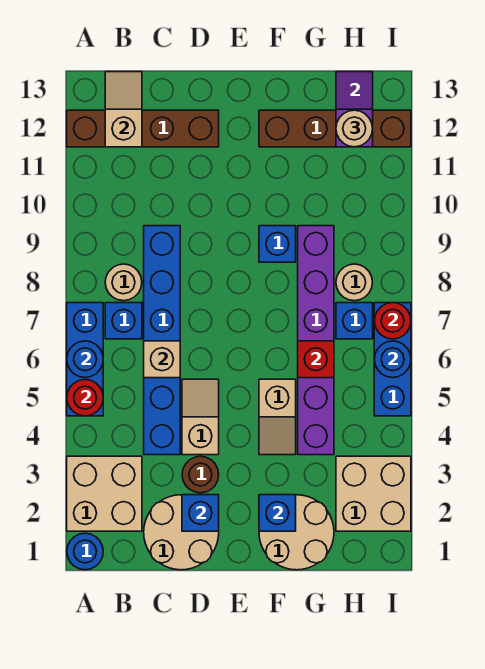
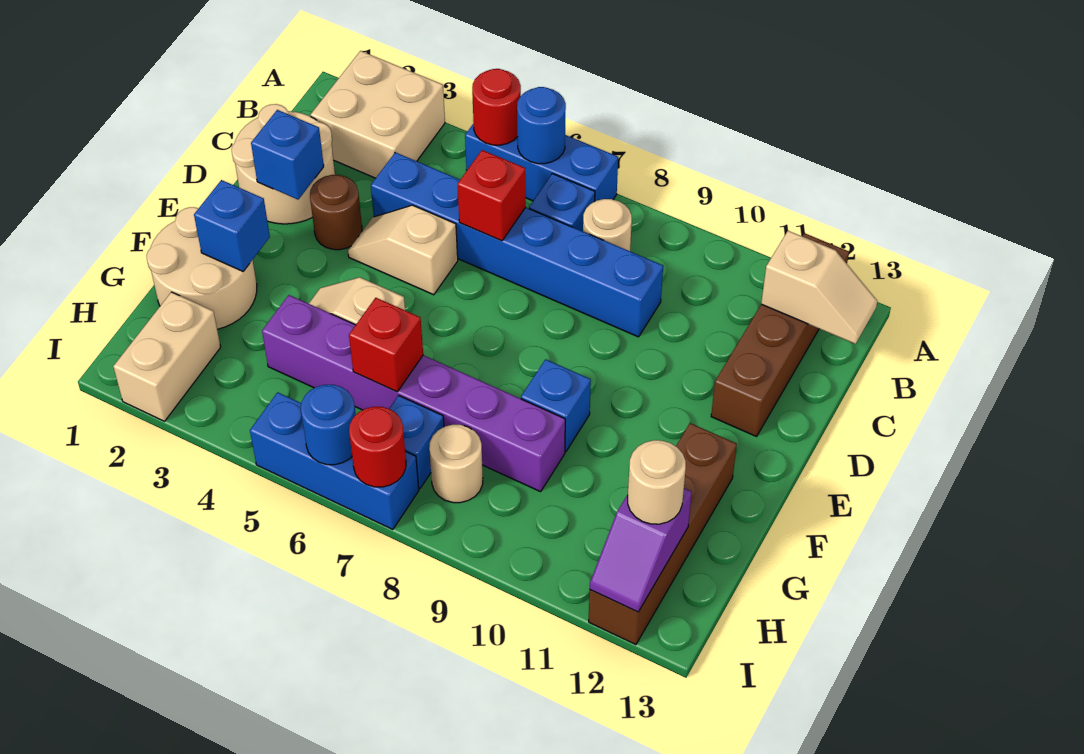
blue round brick A1 level 1 -> none
tan brick C6 level 2 -> red brick C6 level 2
tan slope D4:D5 level 1 top 4 -> tan slope D4:D5 level 1 top 5
tan brick H2:I3 level 1 -> tan brick H2:I2 level 1
purple slope H12:H13 level 2 top 12 -> purple slope H12:I12 level 2 top H

